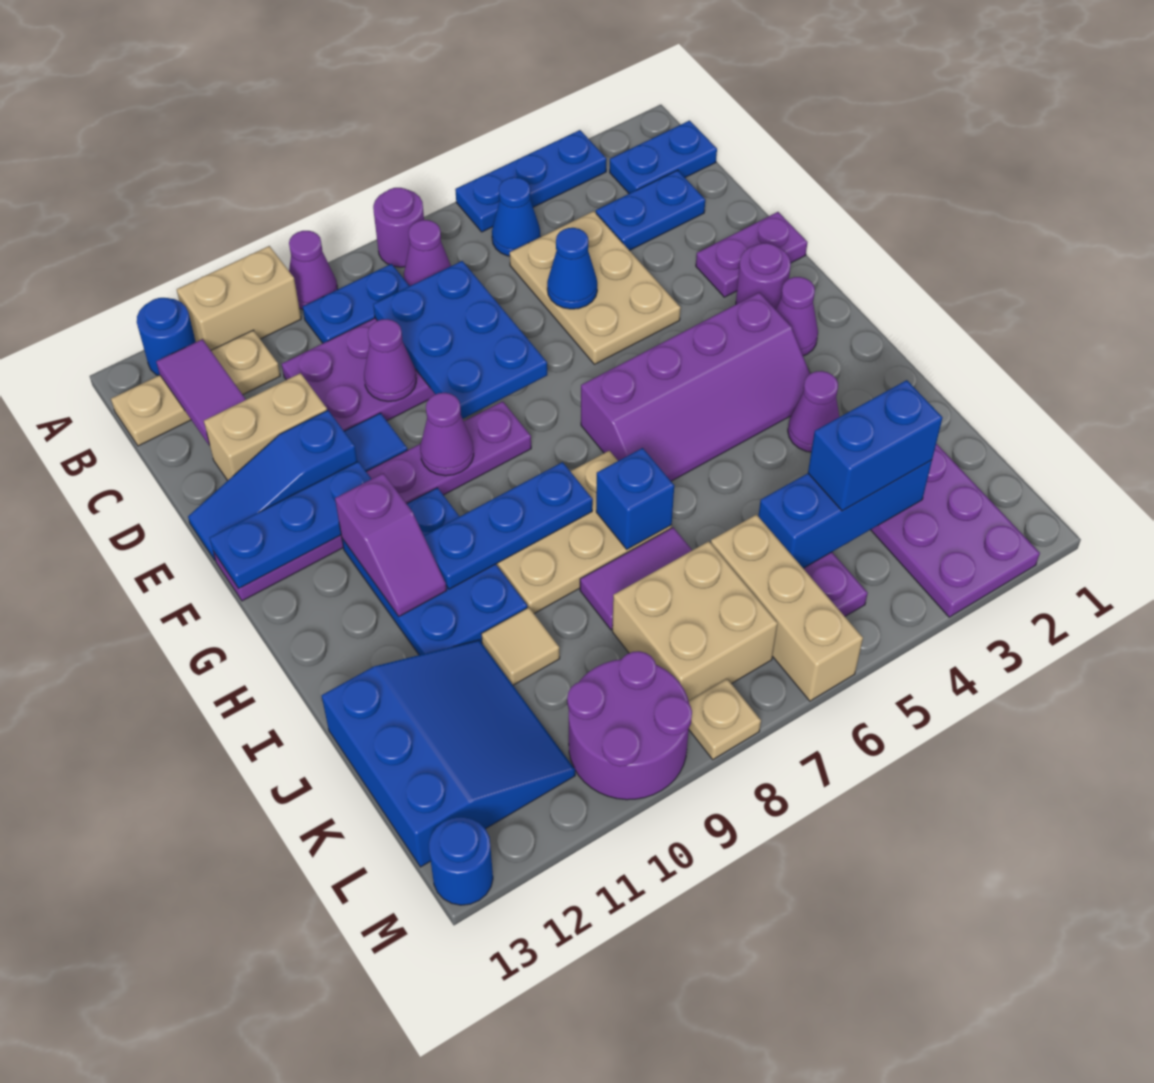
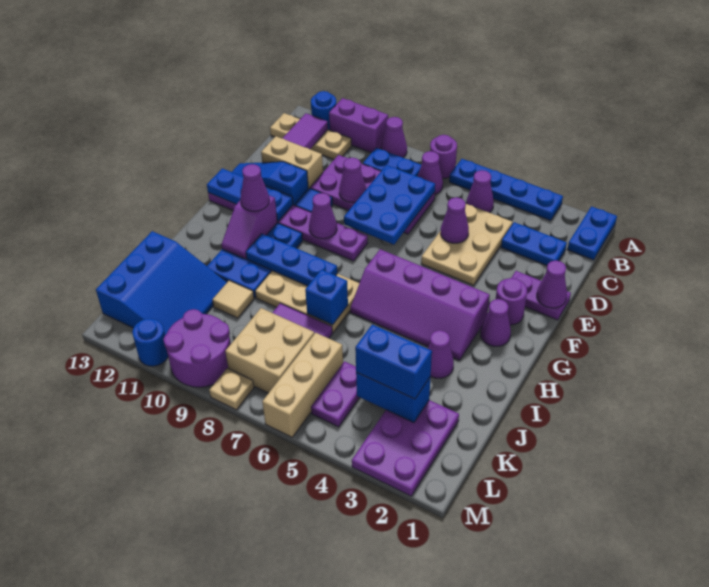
blue plate A3:A5 level 1 -> blue plate A3:A6 level 1
tan brick A10:A11 level 1 -> purple brick A10:A11 level 1
blue plate B1:B2 level 1 -> blue plate A1:B1 level 1
blue cone B5 level 1 -> purple cone B5 level 1
blue cone D5 level 2 -> purple cone D5 level 2
none -> purple cone E1 level 2
none -> purple cone G11 level 3
blue brick K3:K5 level 2 -> blue brick K3:K4 level 2
blue round brick M13 level 1 -> blue round brick M11 level 1

